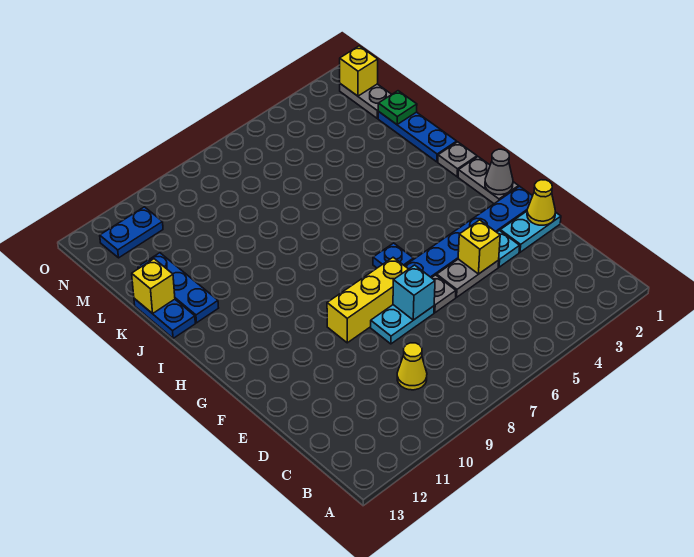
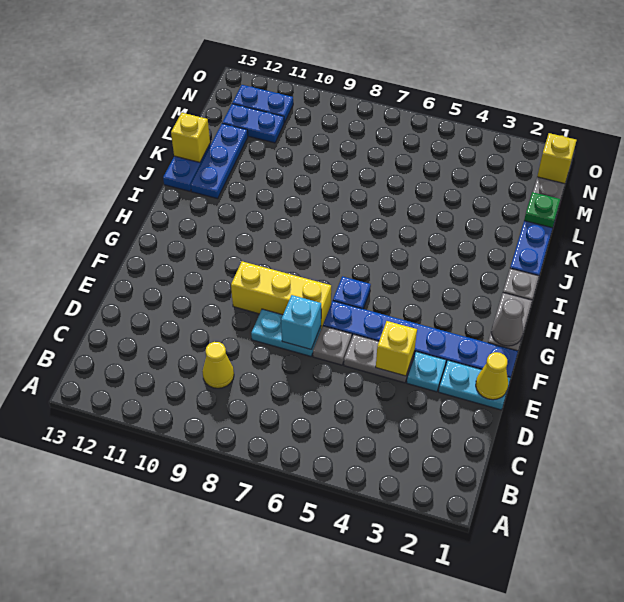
none -> blue plate M11:M12 level 1

